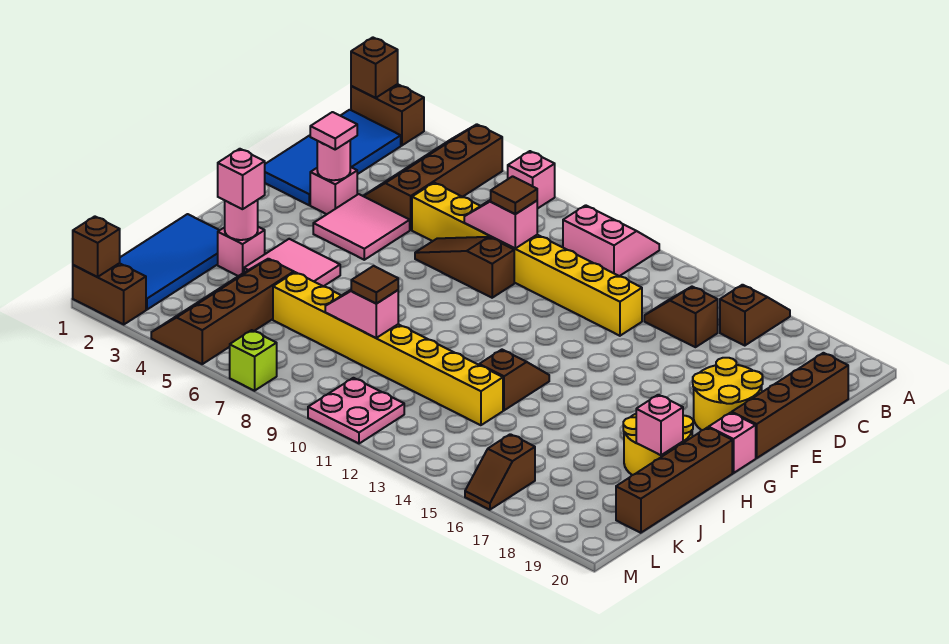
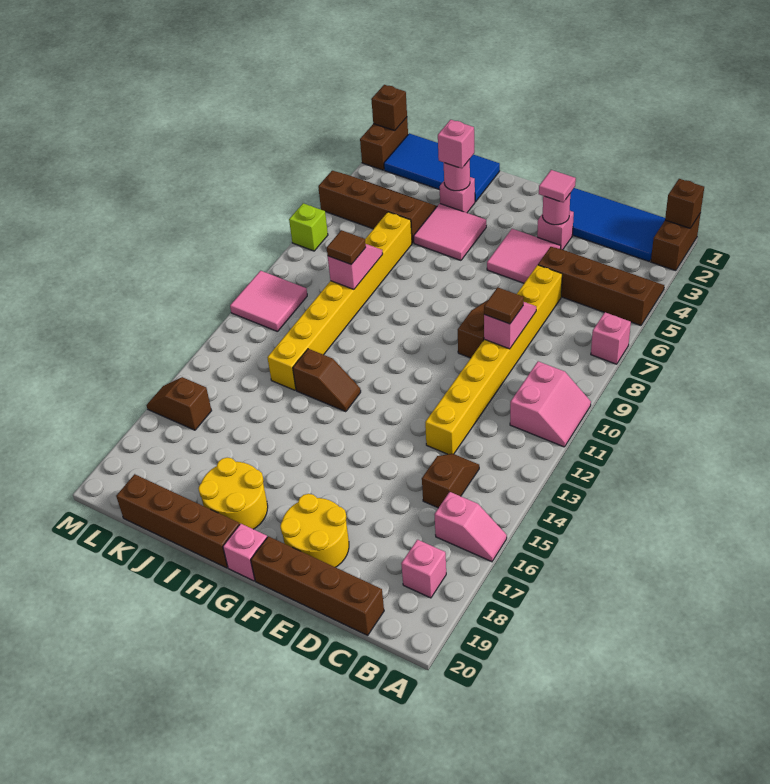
brown slope A16:B16 level 1 top B -> pink slope A16:B16 level 1 top B
pink brick I19 level 2 -> pink brick B18 level 1
pink plate L10:M11 level 1 -> pink tile L10:M11 level 1

